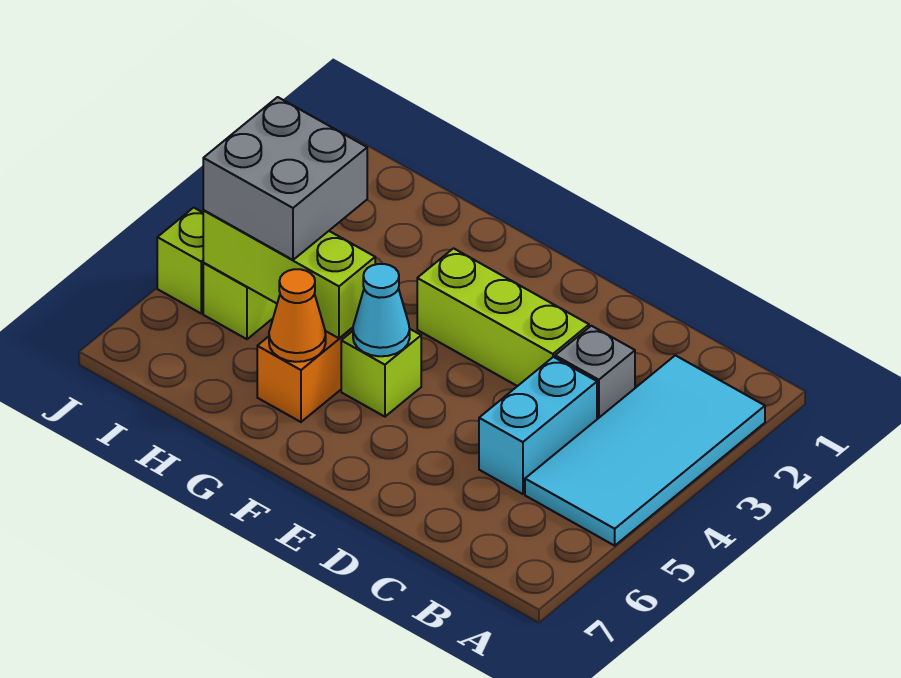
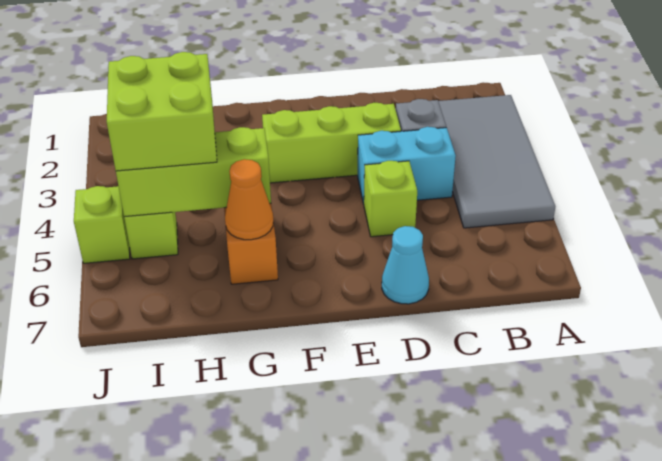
cyan tile A2:B5 level 1 -> grey tile A2:B5 level 1
cyan brick C4:C5 level 1 -> cyan brick C4:D4 level 1
lime brick F5 level 1 -> lime brick D5 level 1
cyan cone F5 level 2 -> cyan cone D7 level 1
grey brick H4:I5 level 3 -> lime brick H4:I5 level 3

